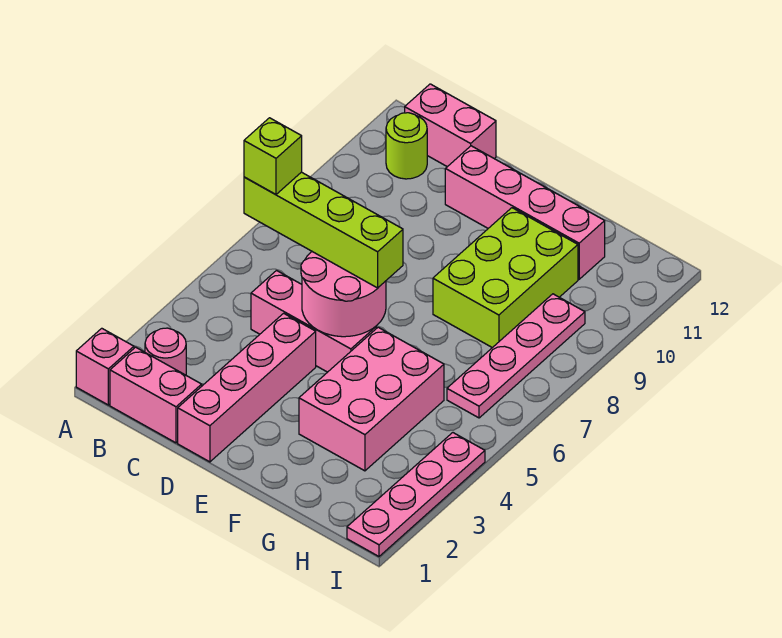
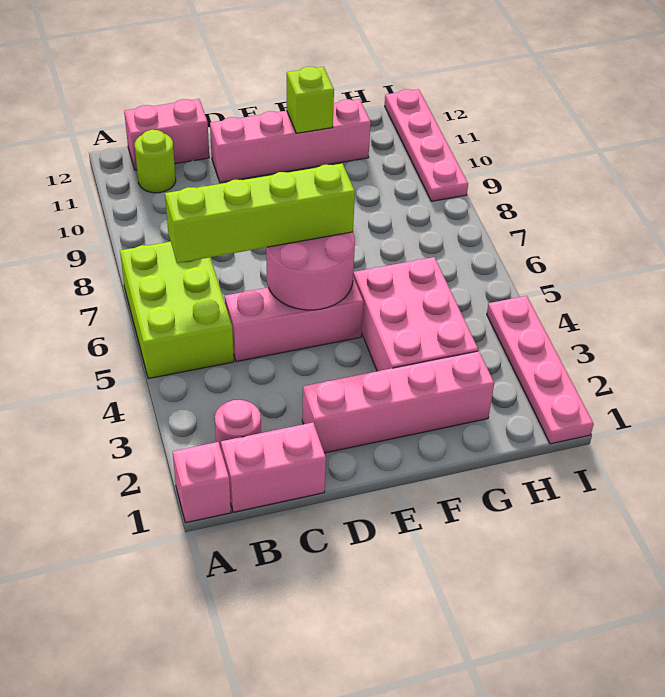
lime brick B6 level 4 -> lime brick F11 level 2
pink brick D1:D4 level 1 -> pink brick D2:G2 level 1
lime brick F8:G10 level 1 -> lime brick A5:B7 level 1
pink plate H6:H9 level 1 -> pink plate I9:I12 level 1

